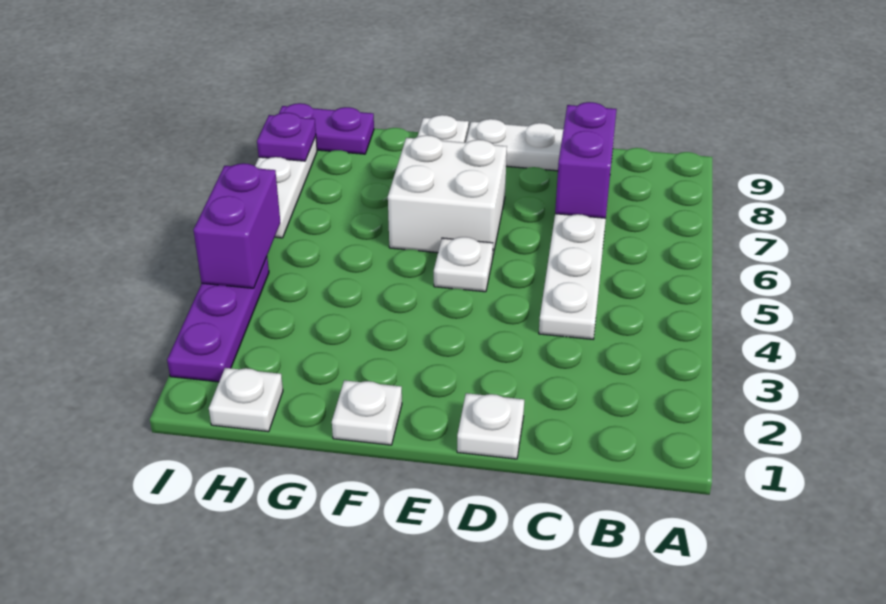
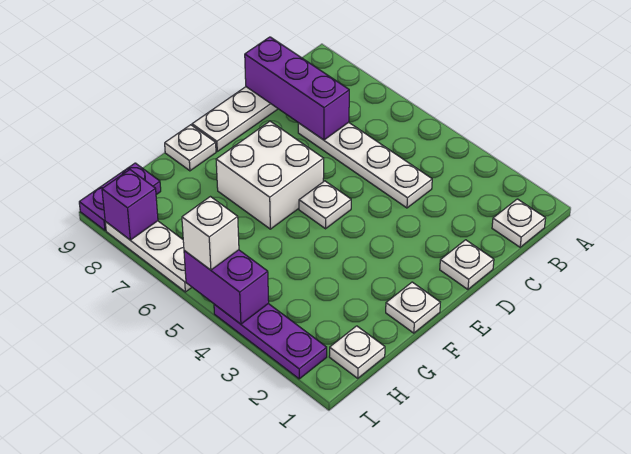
none -> white plate B1 level 1
purple brick C7:C8 level 2 -> purple brick C7:C9 level 2
none -> white brick I5 level 3
purple plate I8 level 2 -> purple brick I8 level 2

